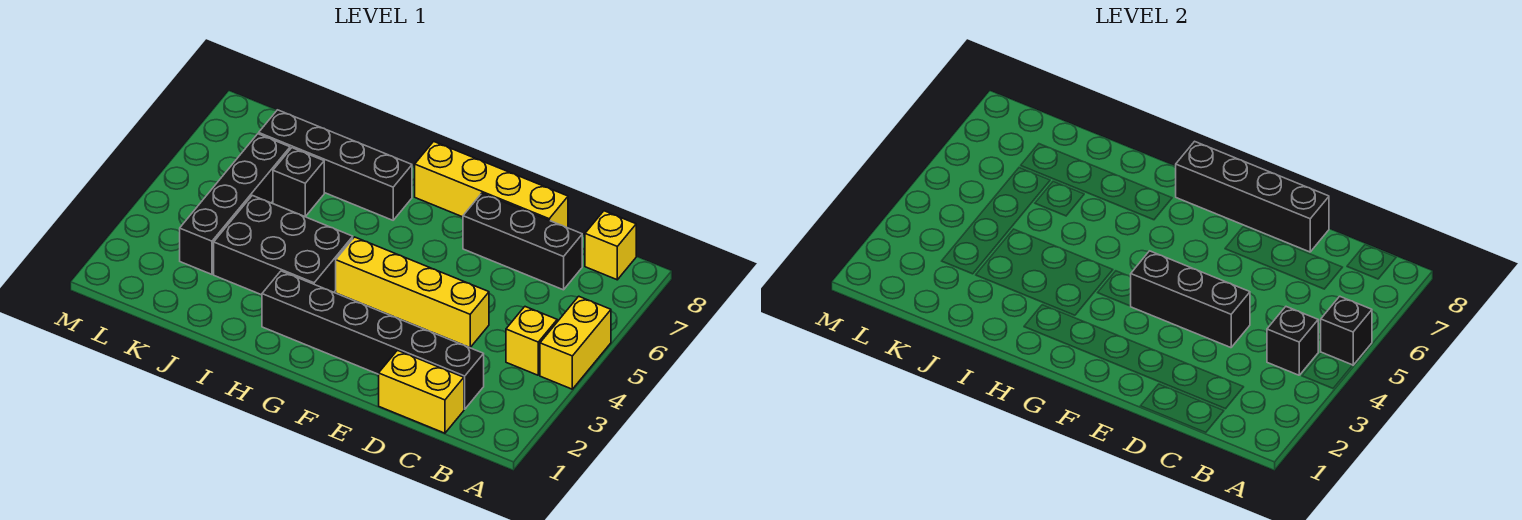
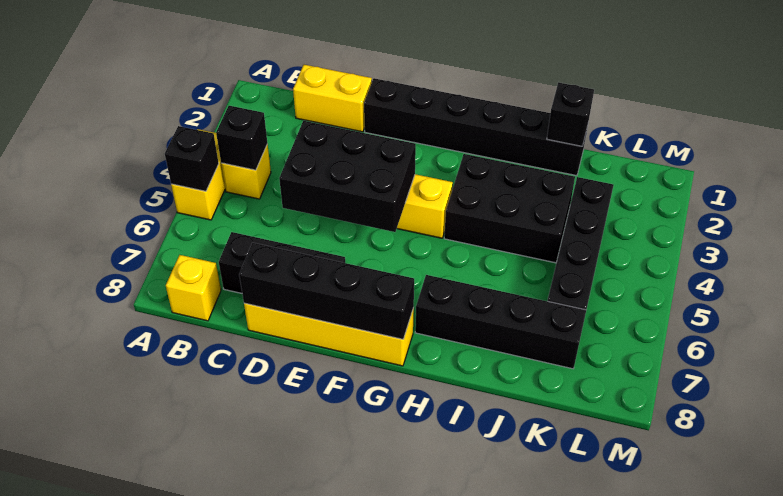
black brick C2:H2 level 1 -> black brick E1:J1 level 1
black brick D4:F4 level 2 -> black brick D4:F5 level 2
black brick J6 level 1 -> black brick J1 level 2

